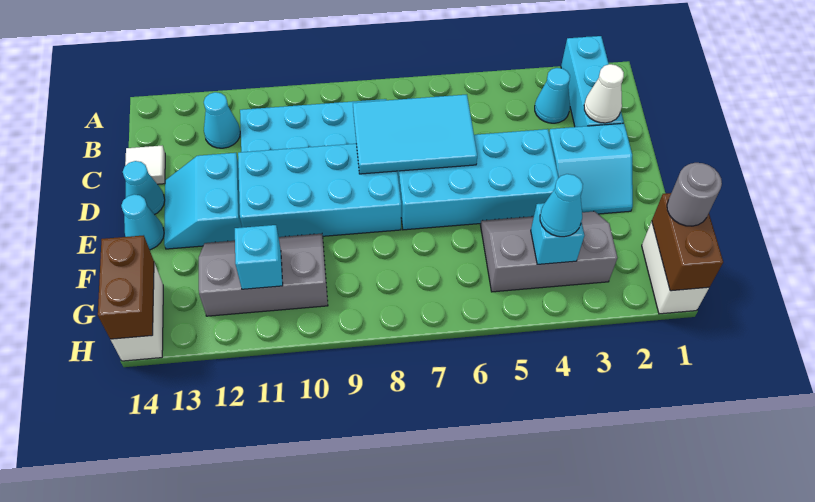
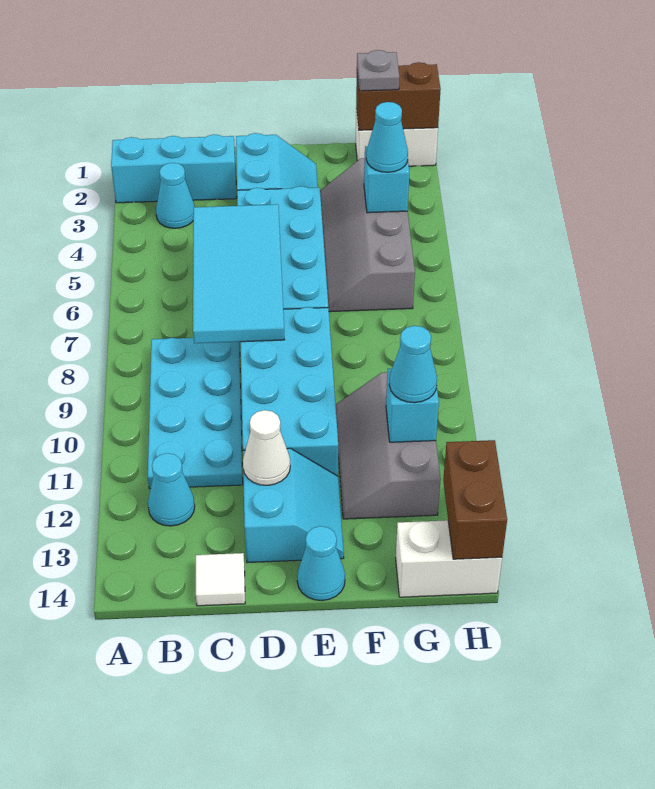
white cone C2 level 2 -> white cone D12 level 2
cyan tile C6:D8 level 2 -> cyan tile C5:D8 level 2
cyan slope D12:E13 level 1 top 12 -> cyan slope D12:E13 level 1 top D
cyan cone D14 level 1 -> cyan cone G11 level 3
grey slope F3:G5 level 1 top G -> grey slope F3:G6 level 1 top G
grey round brick G1 level 3 -> grey plate G1 level 3
brown brick G14:H14 level 2 -> brown brick H13:H14 level 2

